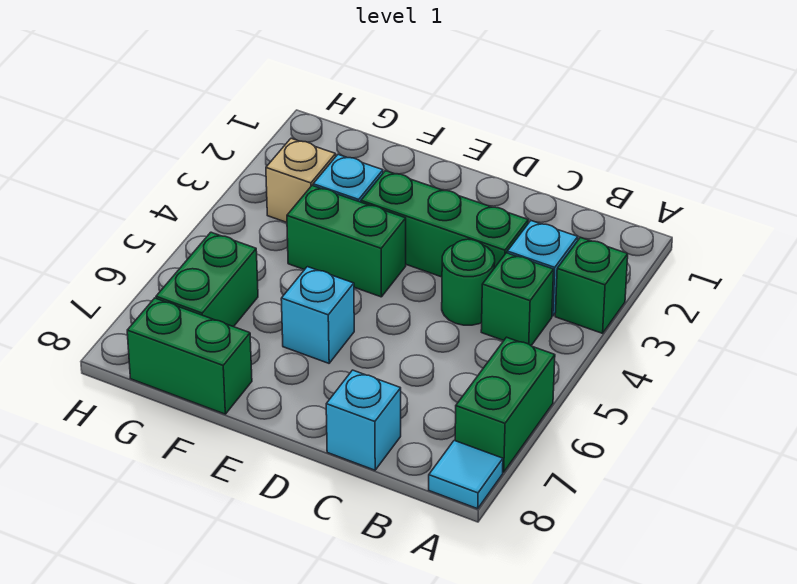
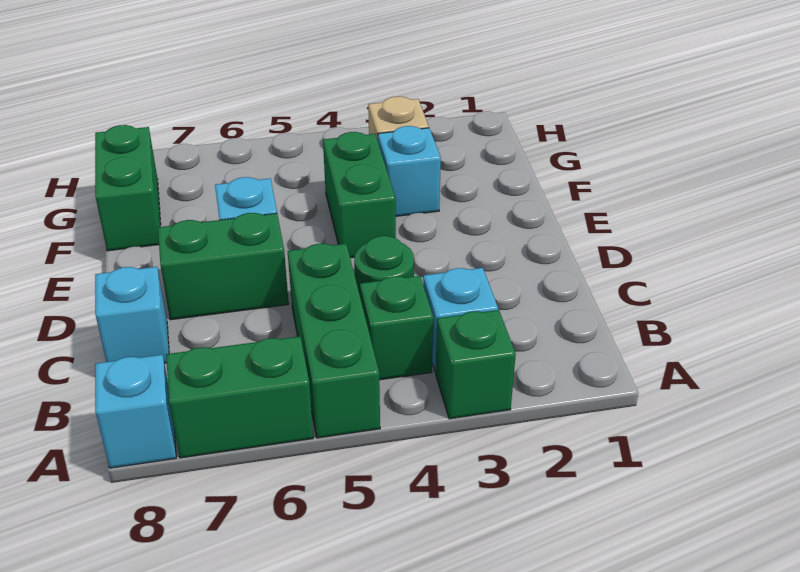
cyan tile A8 level 1 -> cyan brick A8 level 1
green brick C3:E3 level 1 -> green brick A5:C5 level 1
green brick G6:G7 level 1 -> green brick D6:D7 level 1

